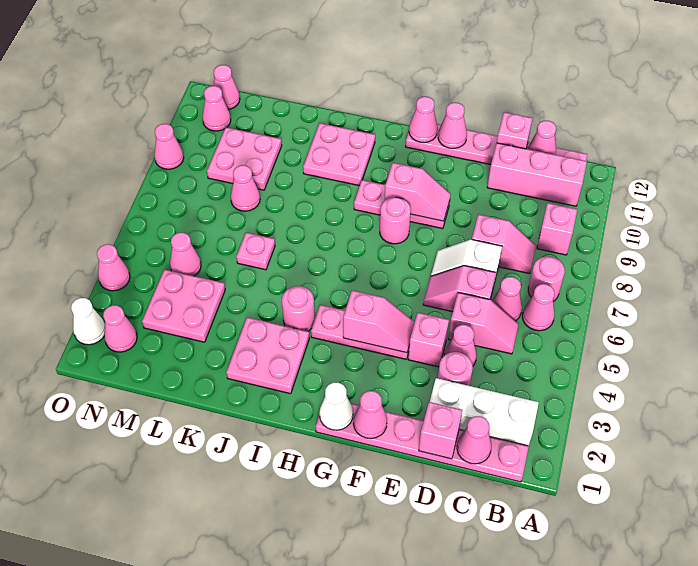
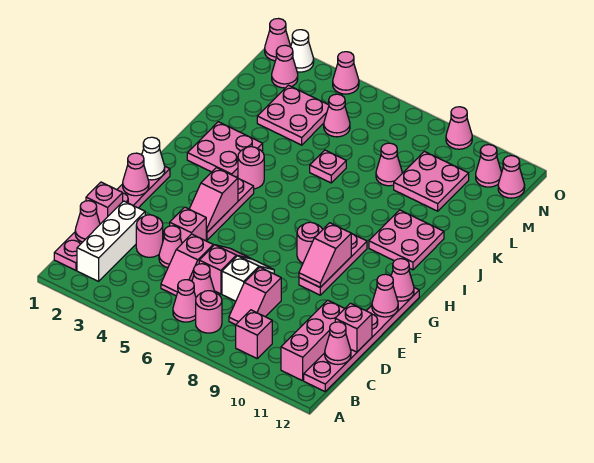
none -> pink cone O1 level 1

